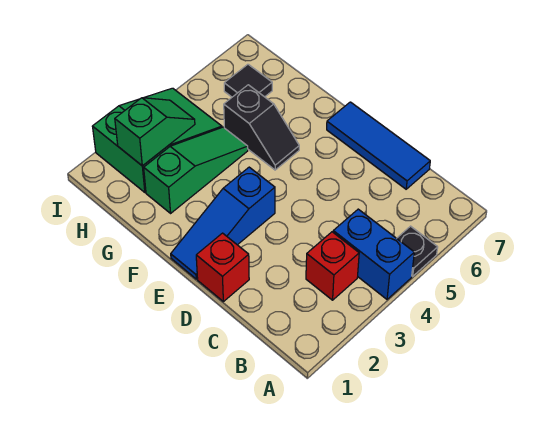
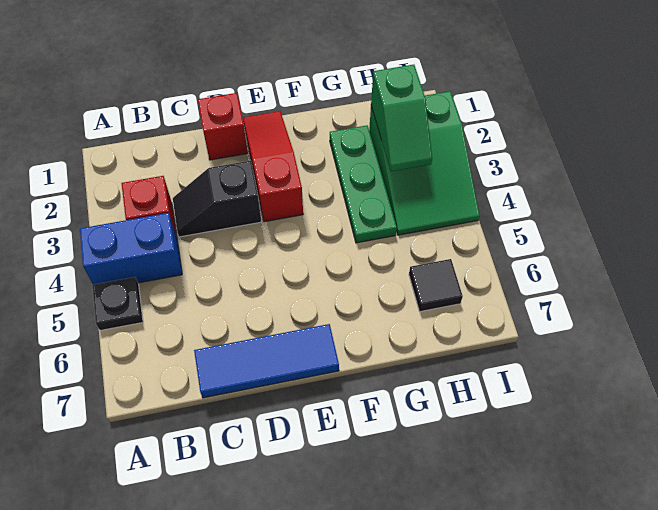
blue slope E1:E3 level 1 top 3 -> red slope E1:E3 level 1 top 3
black slope F5:G5 level 1 top G -> black slope C3:D3 level 1 top D
green slope G2:G4 level 1 top 2 -> green plate G2:G4 level 1

